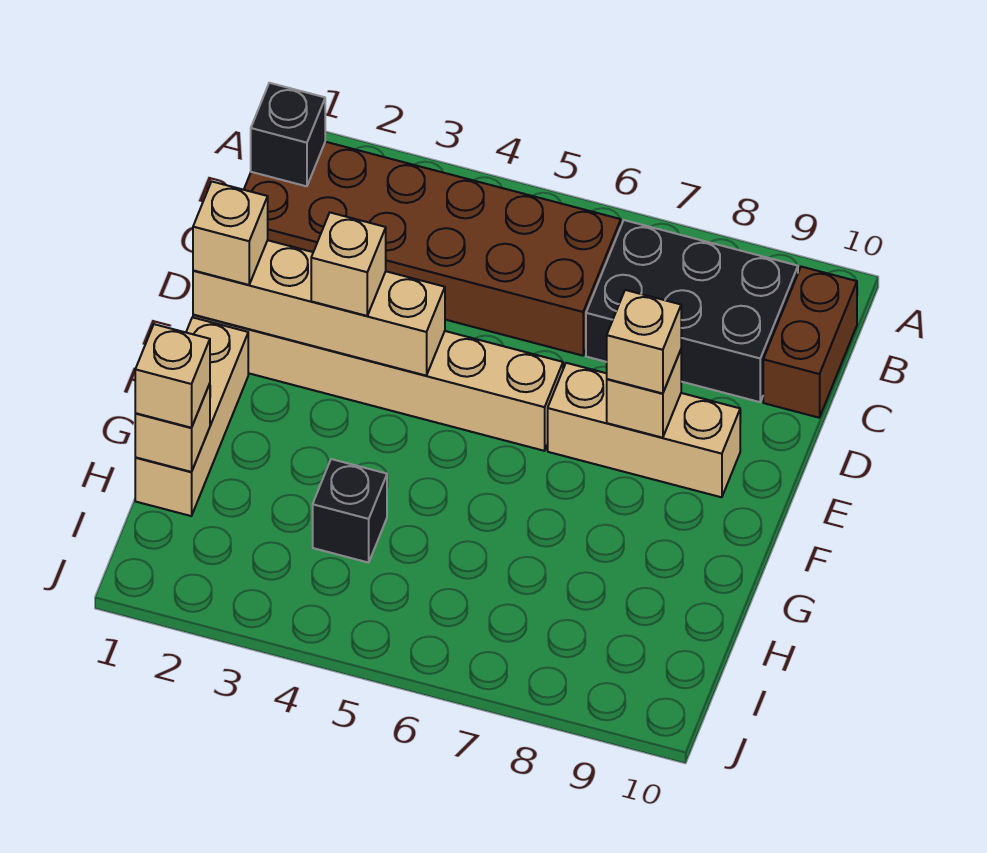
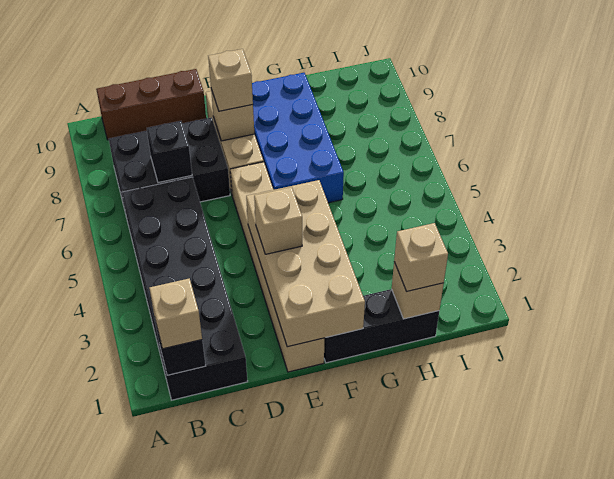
brown brick B1:C6 level 1 -> black brick B1:C6 level 1
black brick B7:C9 level 1 -> black brick B7:D8 level 1
brown brick B10:C10 level 1 -> brown brick B10:D10 level 1
tan brick E1:E4 level 2 -> tan brick E1:F4 level 2
tan brick E1 level 3 -> tan brick B1 level 3
tan brick F1:H1 level 1 -> black brick F1:H1 level 1
none -> blue brick F6:G9 level 1
black brick H4 level 1 -> black brick C7 level 2

